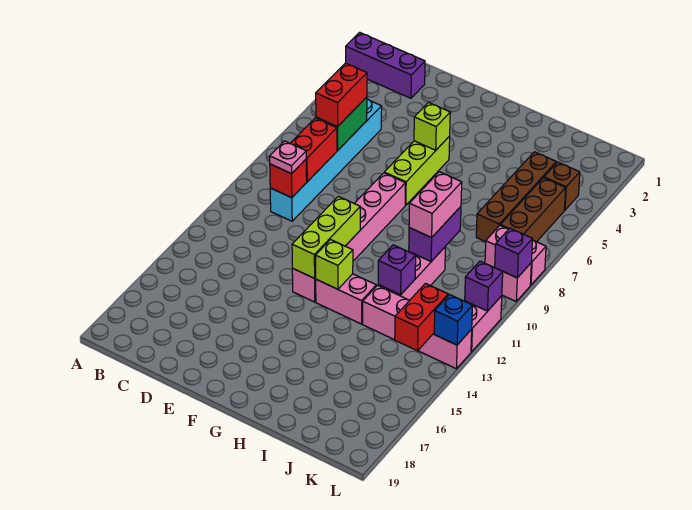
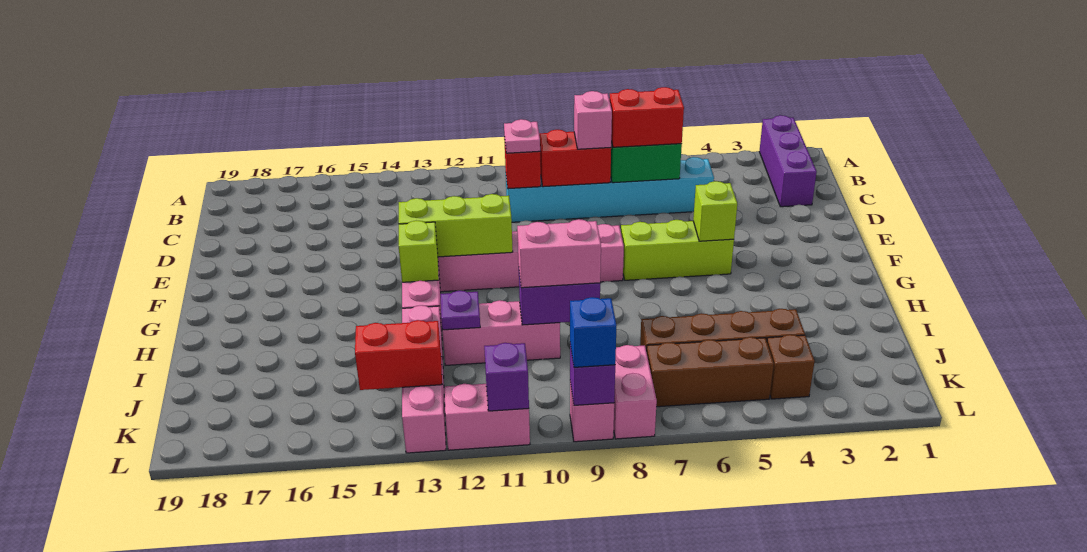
none -> pink brick C8 level 3
purple brick I12 level 2 -> purple plate I12 level 2
blue brick L13 level 2 -> blue brick L9 level 3

